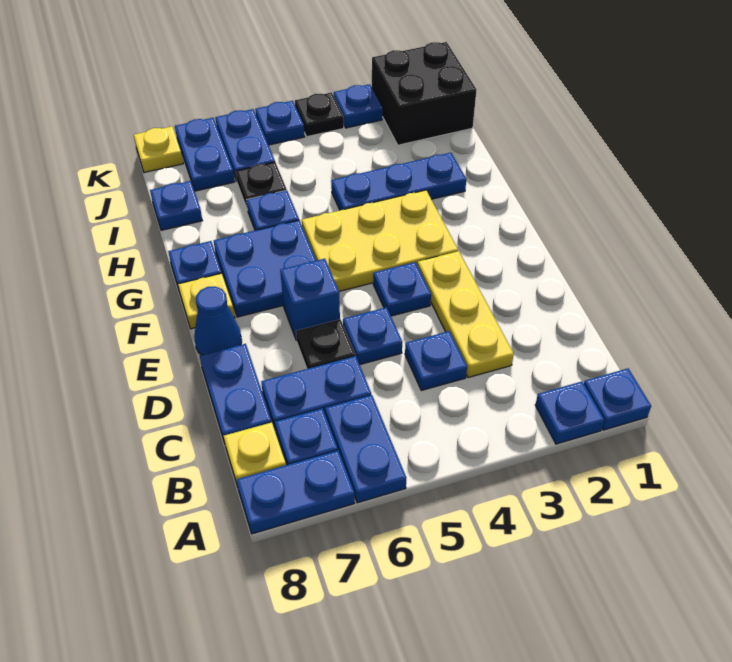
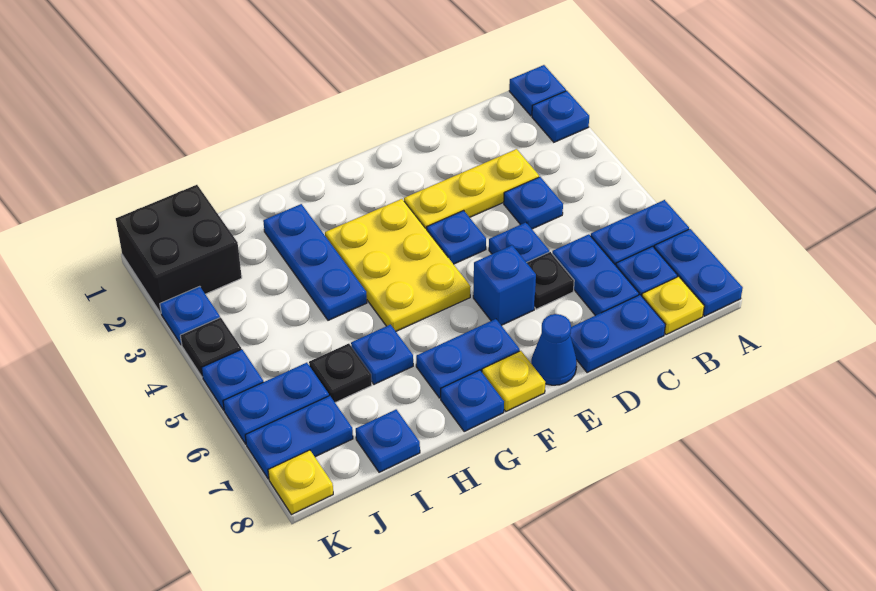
blue plate F6:G7 level 1 -> blue plate F7:G7 level 1

